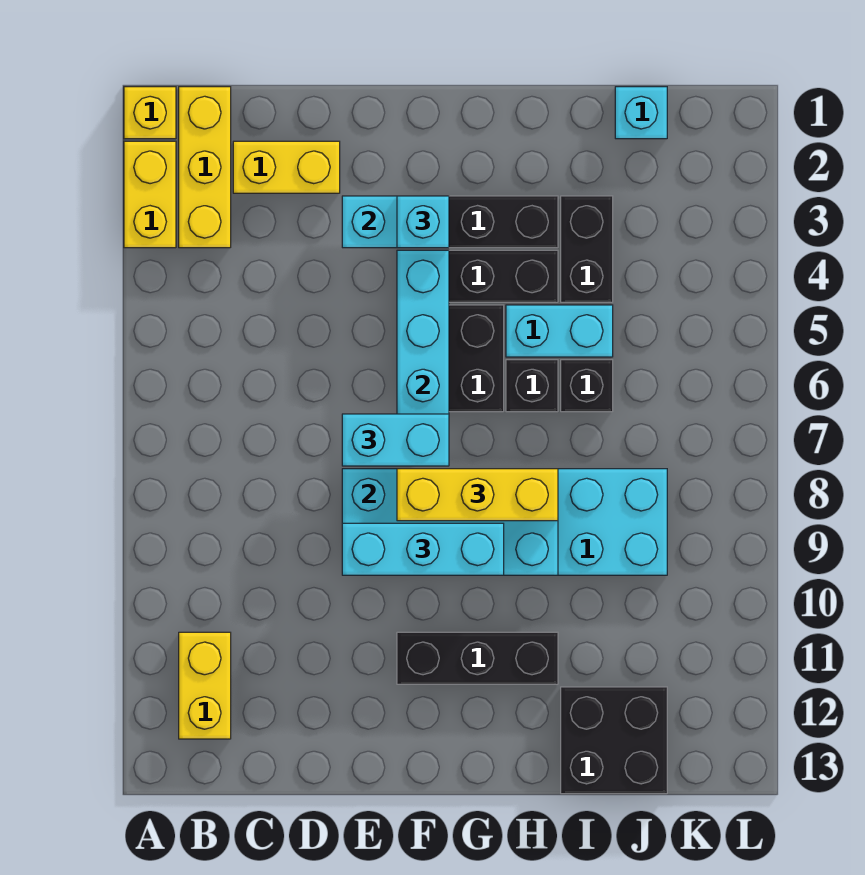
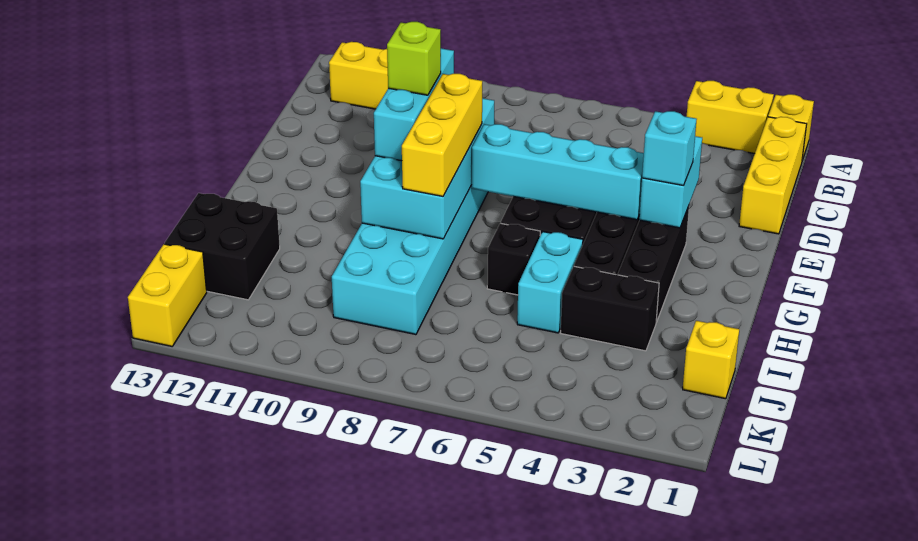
yellow brick B1:B3 level 1 -> yellow brick B1:D1 level 1
yellow brick C2:D2 level 1 -> yellow brick K13:L13 level 1
cyan brick E7:F7 level 3 -> none
none -> lime brick F9 level 4
black brick F11:H11 level 1 -> none
black brick I6 level 1 -> none
cyan brick J1 level 1 -> yellow brick J1 level 1

